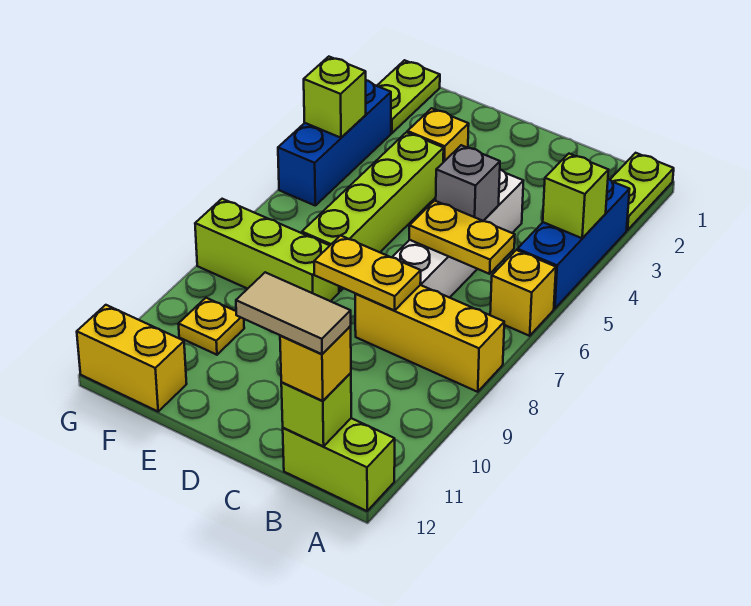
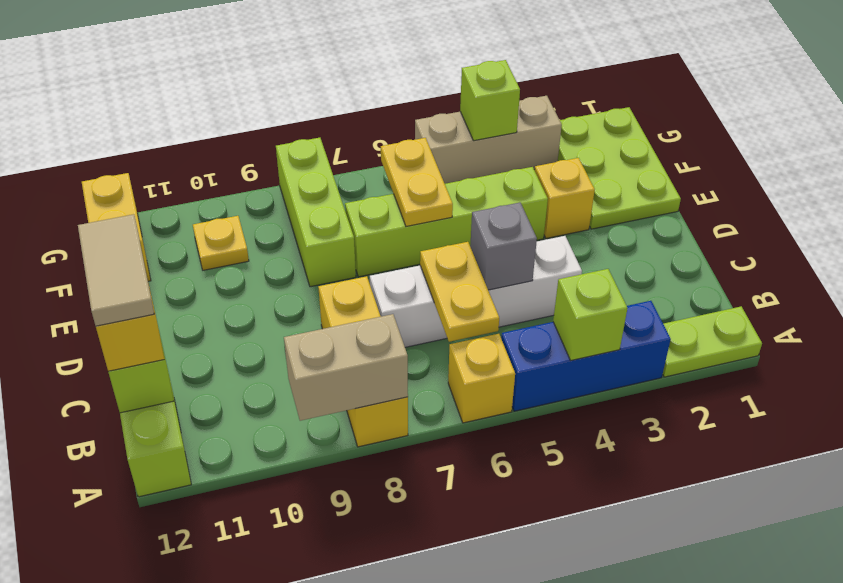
none -> tan brick A8:A9 level 2
yellow plate C8:D8 level 2 -> yellow plate E6:F6 level 2
lime plate G1:G2 level 1 -> lime plate E1:G2 level 1
blue brick G3:G5 level 1 -> tan brick G3:G5 level 1

